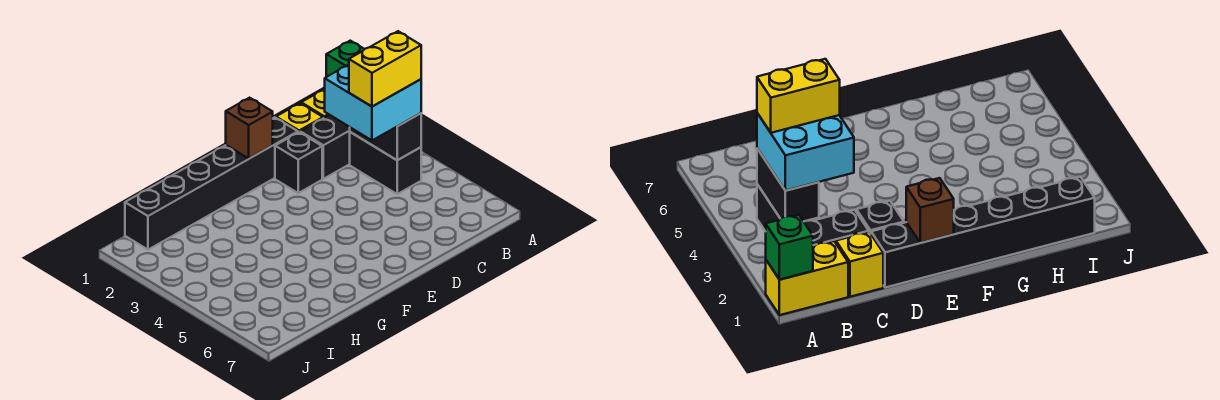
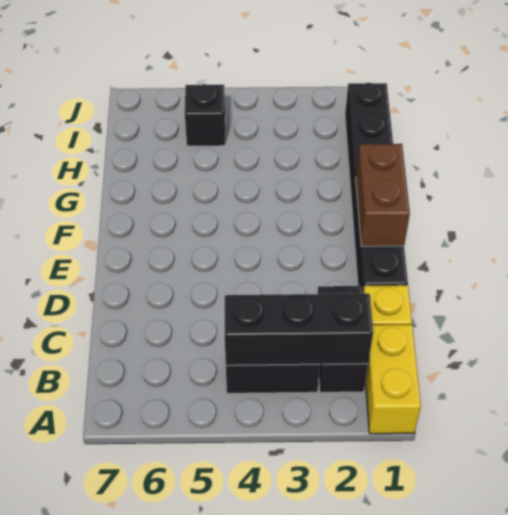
green brick A1 level 2 -> none
black brick B3:B4 level 2 -> black brick B2:B4 level 2
cyan brick B3:C4 level 3 -> none
yellow brick B4:C4 level 4 -> none
black brick D2 level 1 -> black brick I5 level 1
brown brick E1 level 2 -> brown brick E1:F1 level 2

